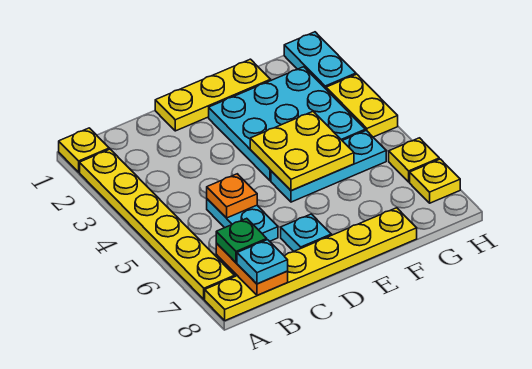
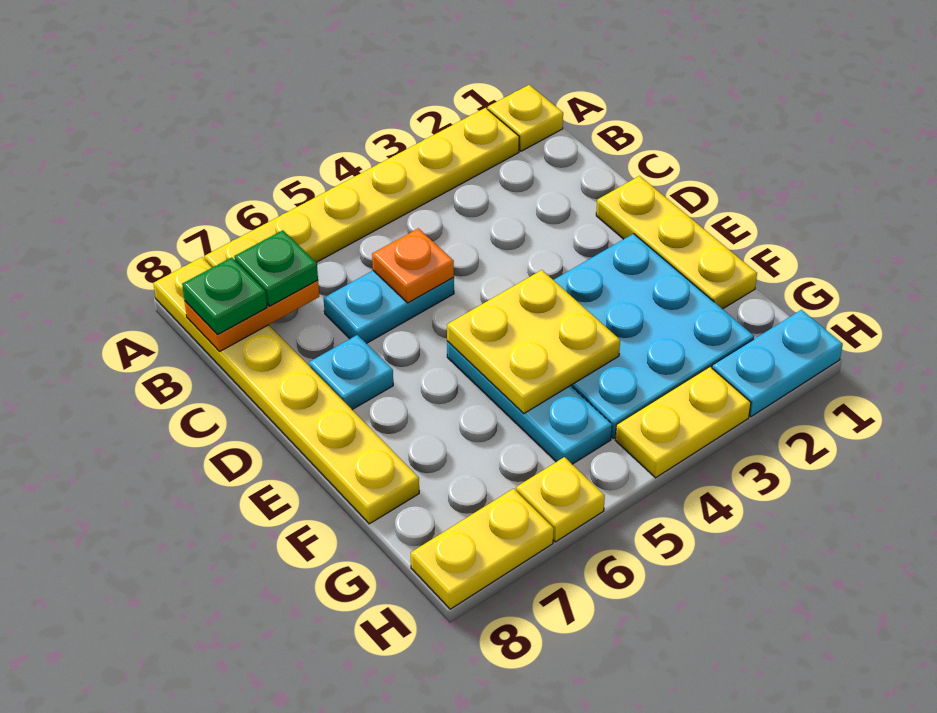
cyan plate B8 level 3 -> green plate B8 level 3
yellow plate H7 level 1 -> yellow plate H7:H8 level 1

